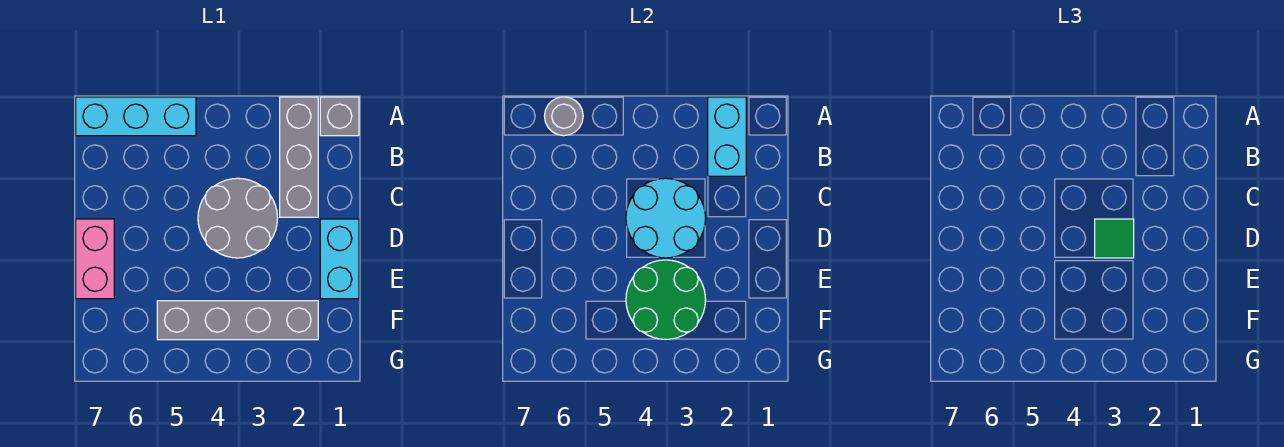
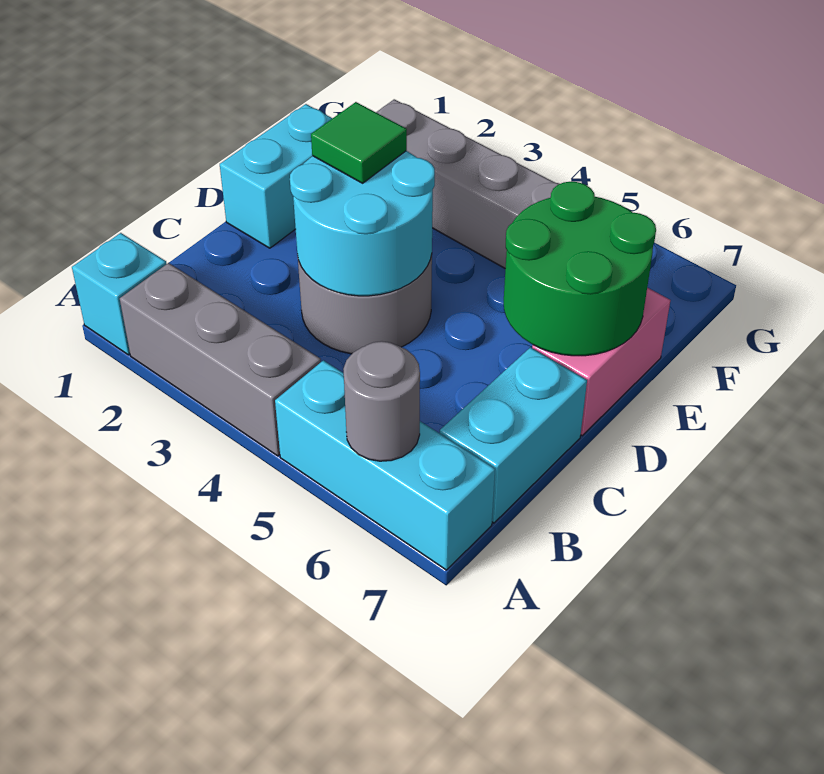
grey brick A1 level 1 -> cyan brick A1 level 1
grey brick A2:C2 level 1 -> grey brick A2:A4 level 1
cyan brick A2:B2 level 2 -> cyan brick B7:C7 level 1
green round brick E3:F4 level 2 -> green round brick D6:E7 level 2

